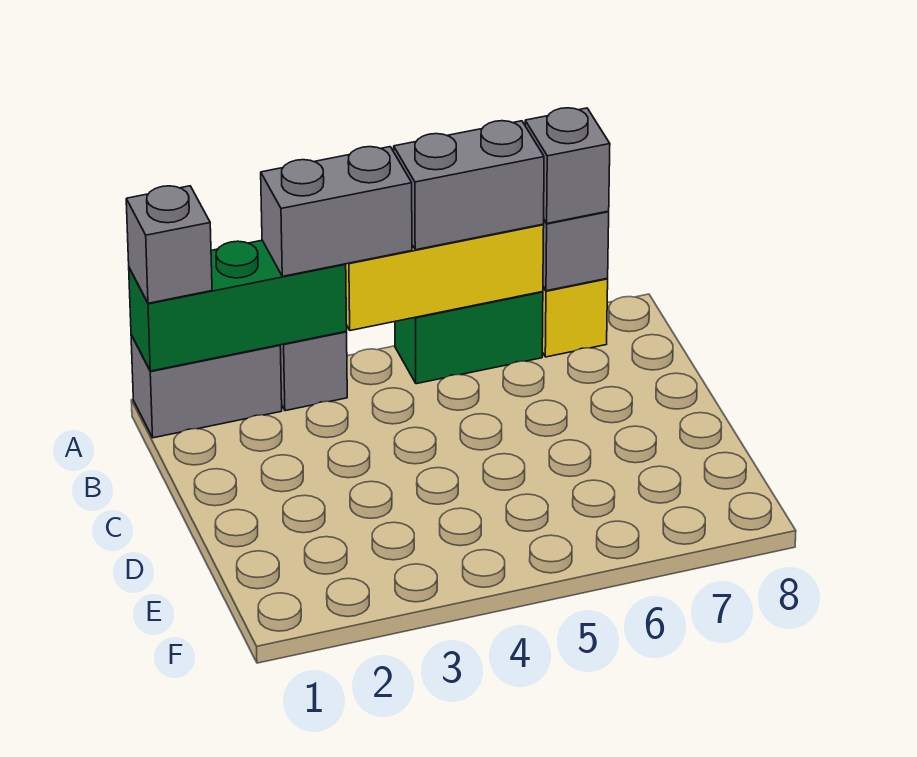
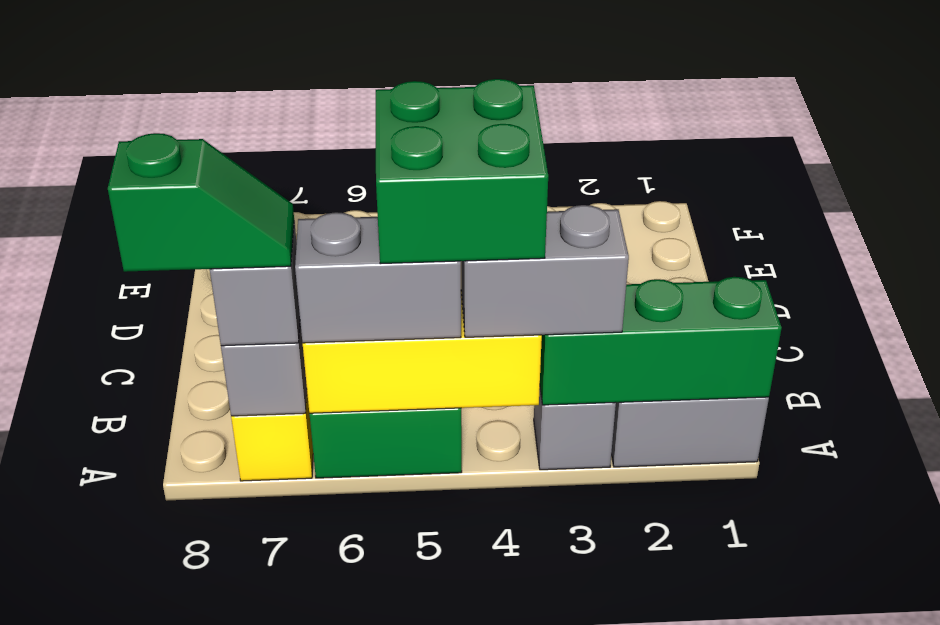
grey brick A1 level 3 -> none
none -> green brick A4:B5 level 4
none -> green slope A7:A8 level 4 top 8

